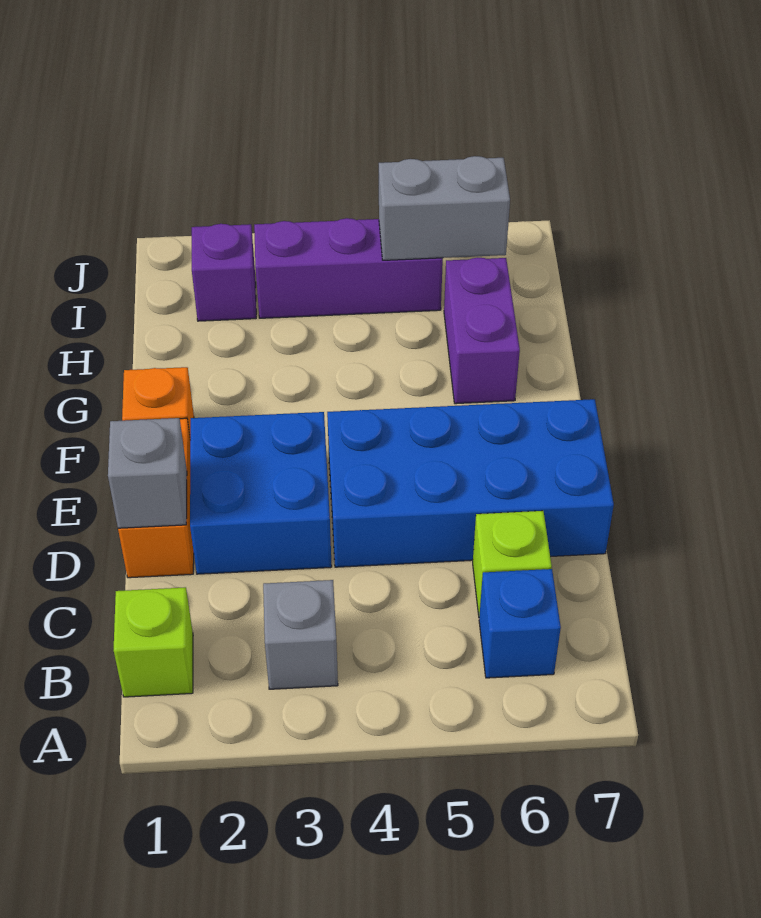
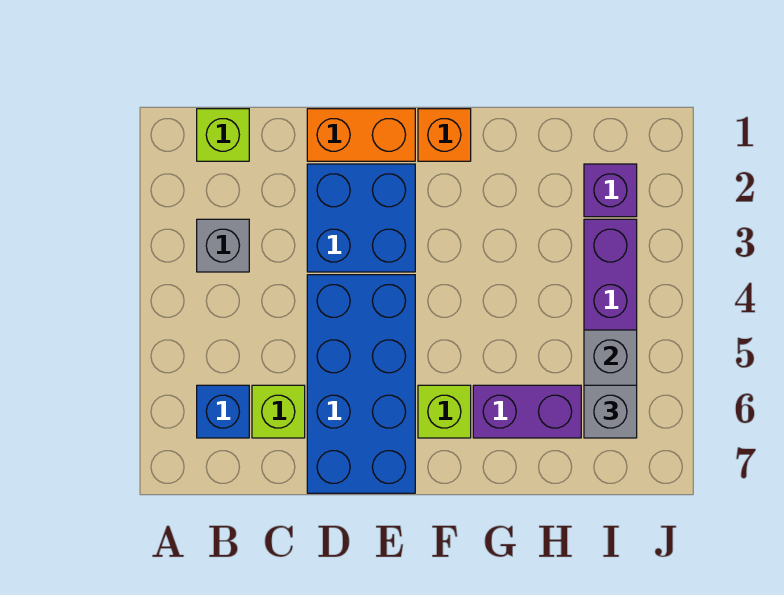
grey brick D1 level 2 -> grey brick I6 level 3
none -> lime brick F6 level 1

